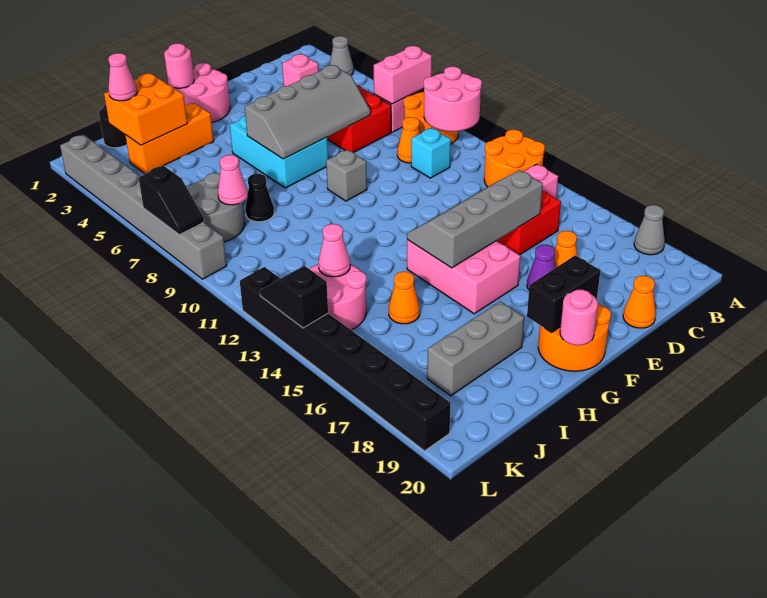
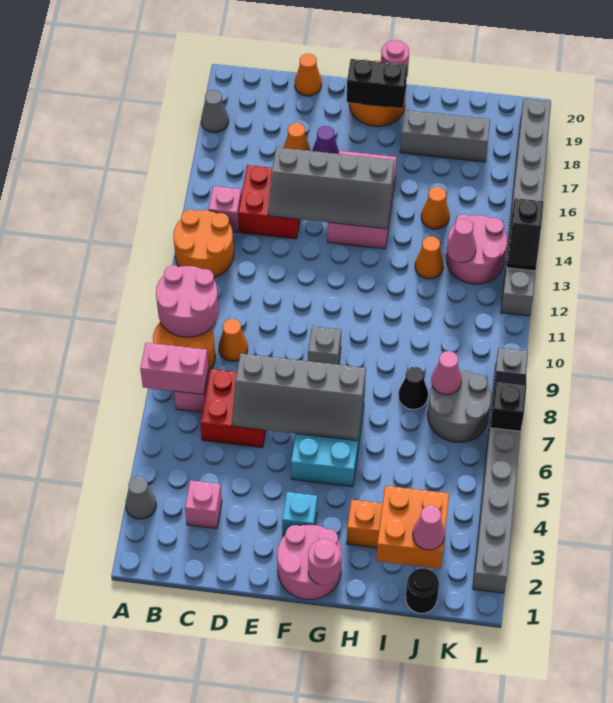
cyan brick C10 level 1 -> cyan brick F3 level 1
grey slope D6:G7 level 2 top 6 -> grey slope D6:G7 level 2 top 7
none -> orange cone I13 level 1
black brick L12:L19 level 1 -> grey brick L12:L19 level 1

